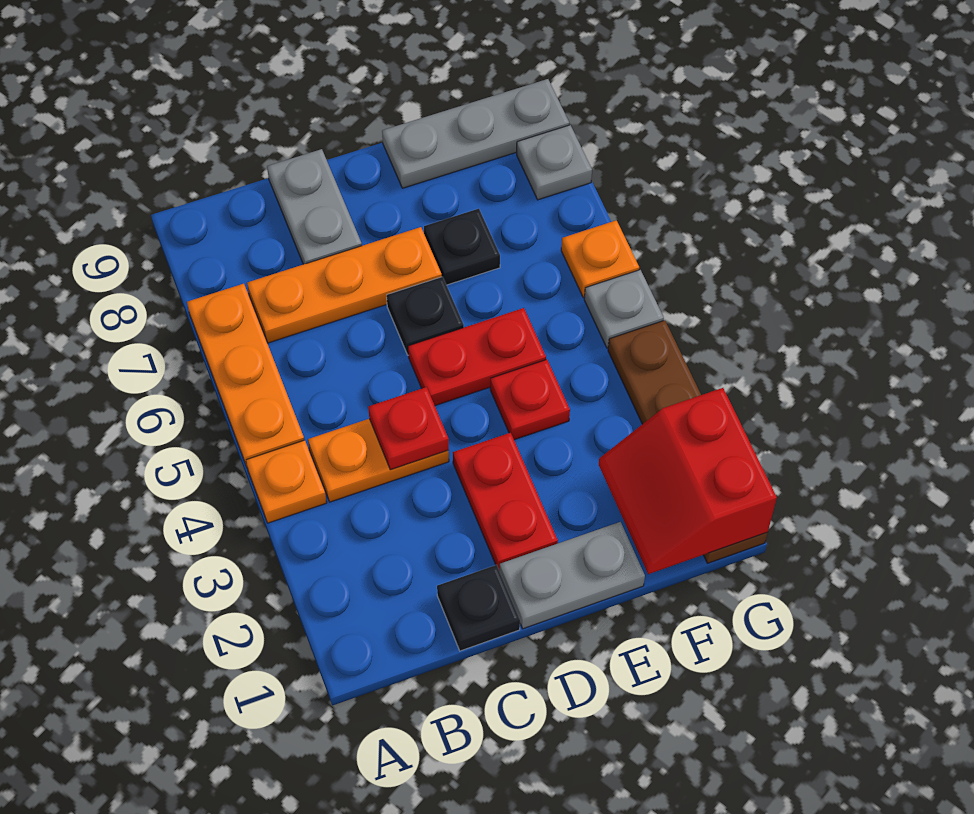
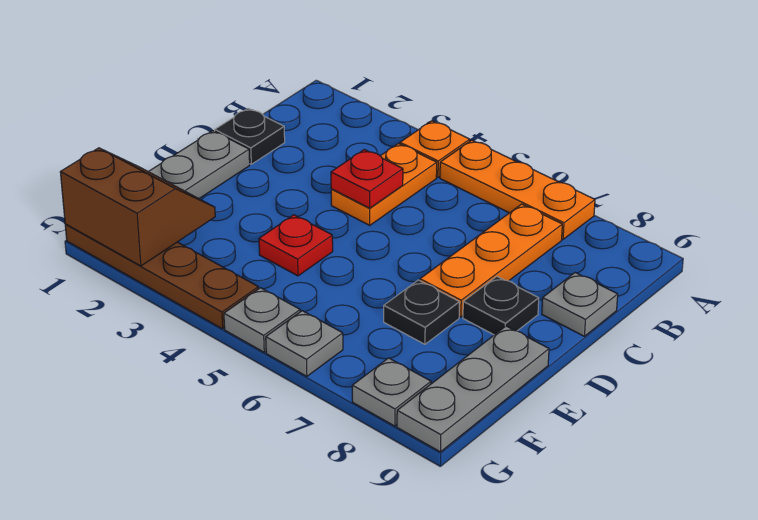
grey plate C8:C9 level 1 -> grey plate C9 level 1
red plate D2:D3 level 1 -> none
red plate D5:E5 level 1 -> none
black plate D6 level 1 -> black plate D8 level 1
red slope F1:G2 level 2 top G -> brown slope F1:G2 level 2 top G
orange plate G6 level 1 -> grey plate G6 level 1

